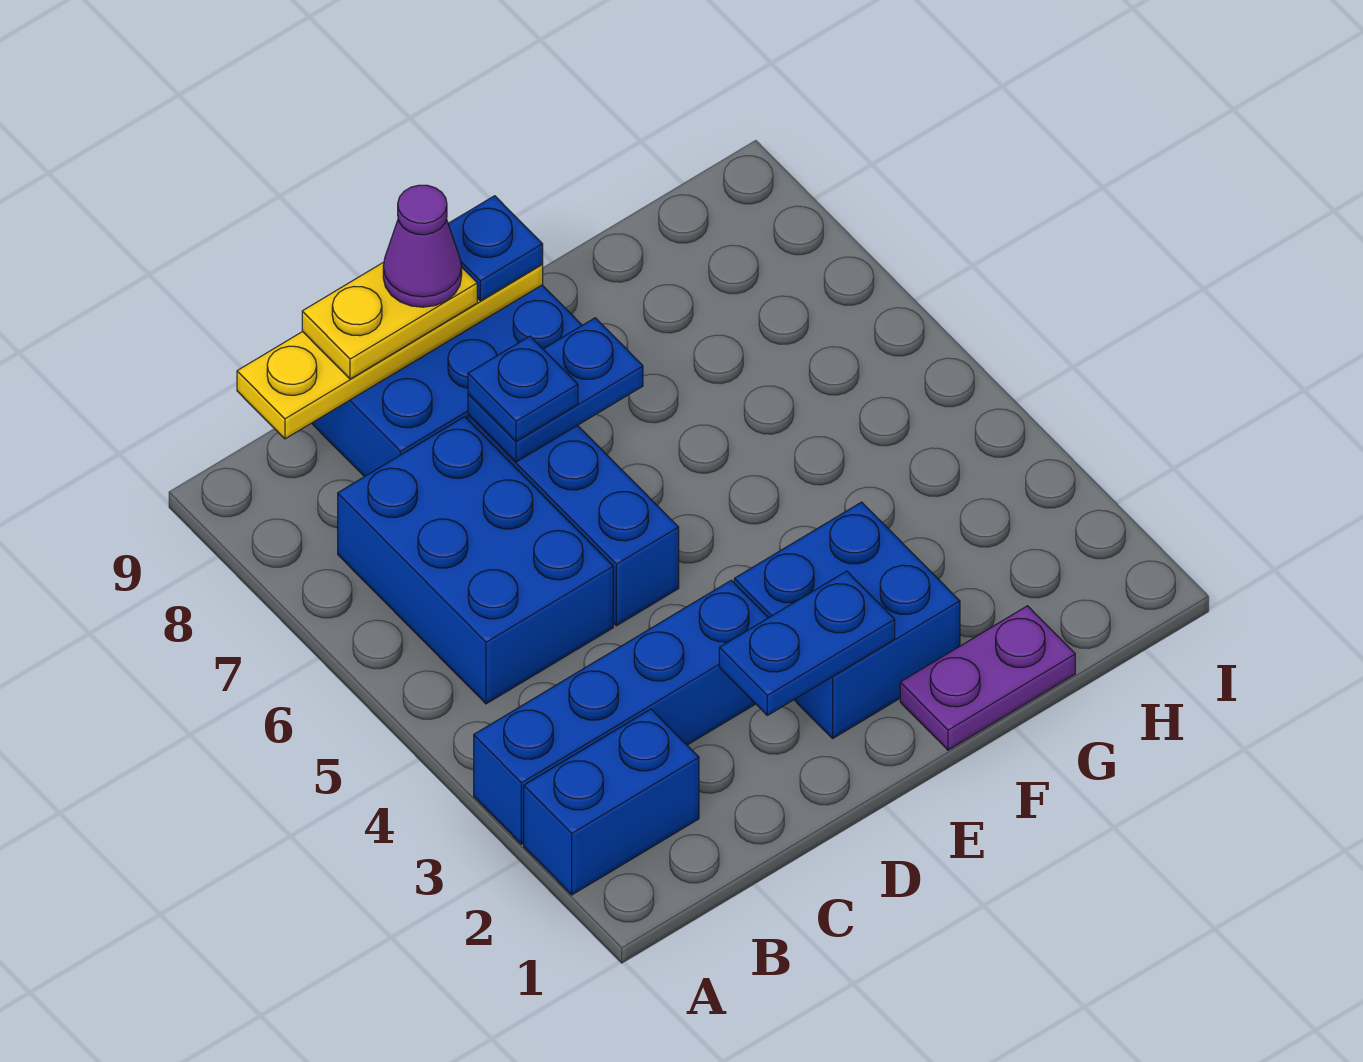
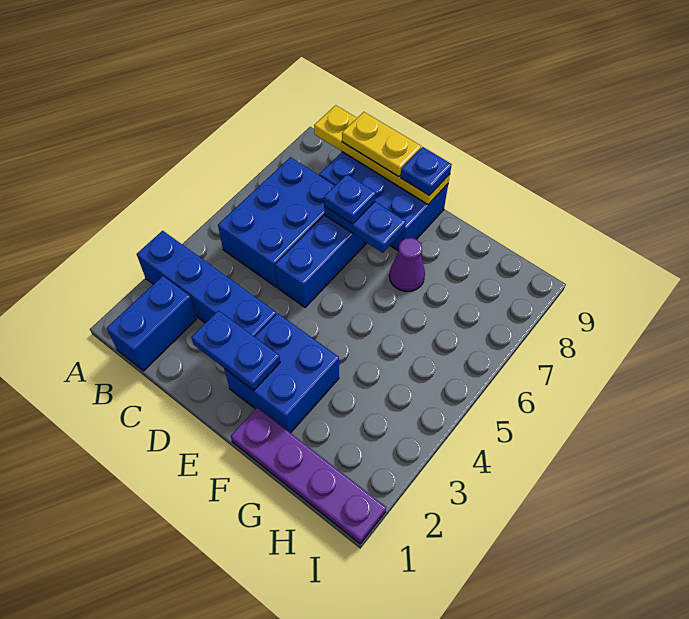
blue brick A2:B2 level 1 -> blue brick B1:B2 level 1
purple cone D9 level 4 -> purple cone F7 level 1
purple plate F1:G1 level 1 -> purple plate F1:I1 level 1

